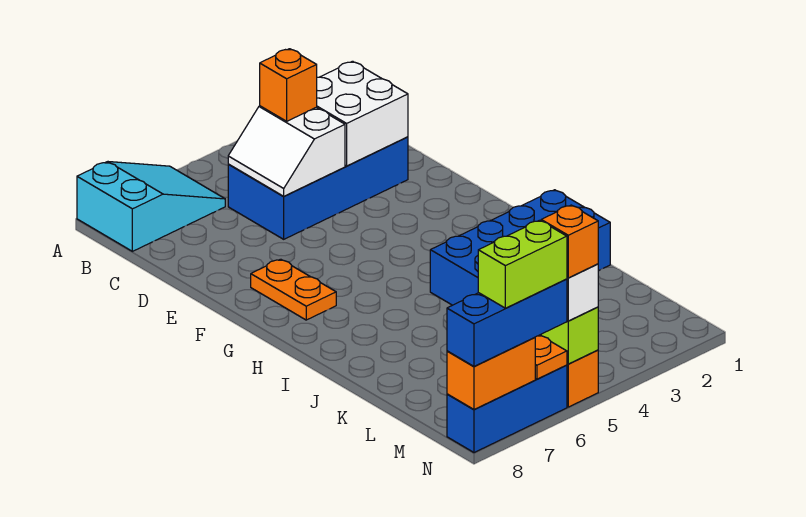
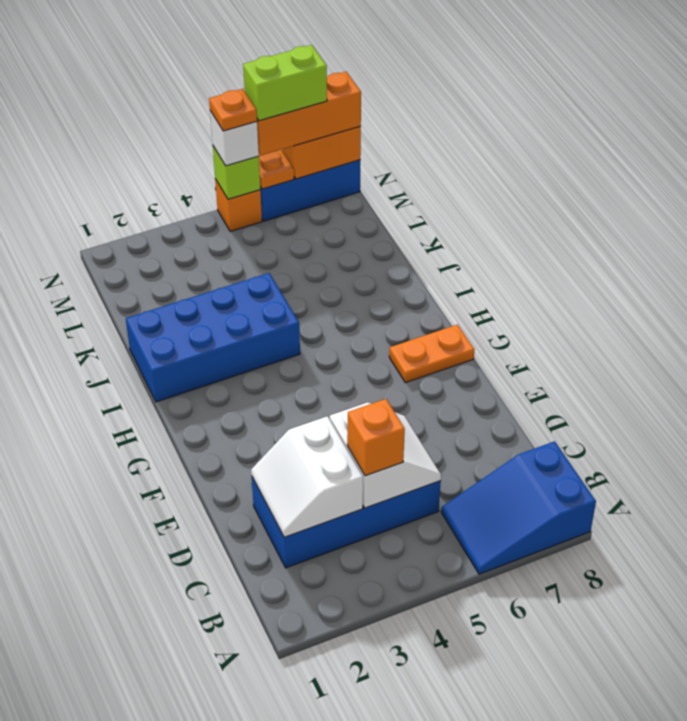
cyan slope A6:B8 level 1 top 8 -> blue slope A6:B8 level 1 top 8
white brick C2:D3 level 2 -> white slope C2:D3 level 2 top 3
orange plate F7:G7 level 1 -> orange plate G7:G8 level 1
orange brick N5 level 4 -> orange plate N5 level 4
blue brick N6:N8 level 3 -> orange brick N6:N8 level 3

